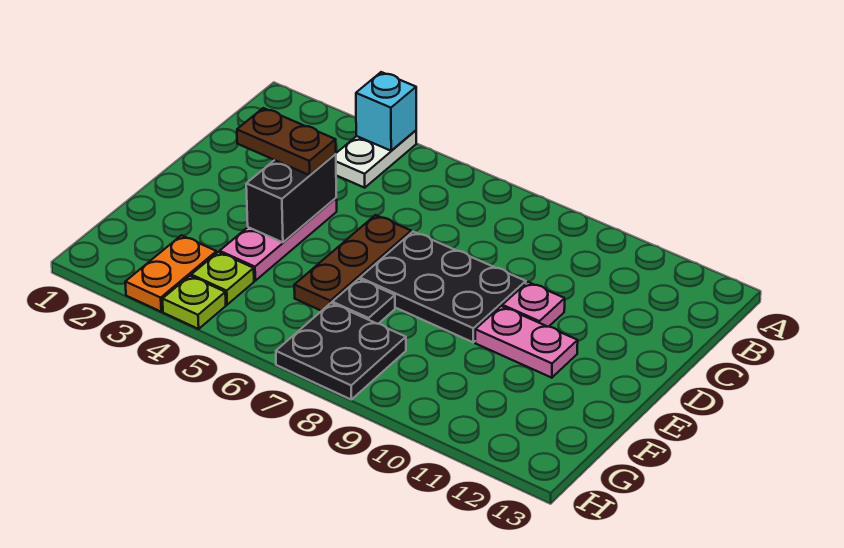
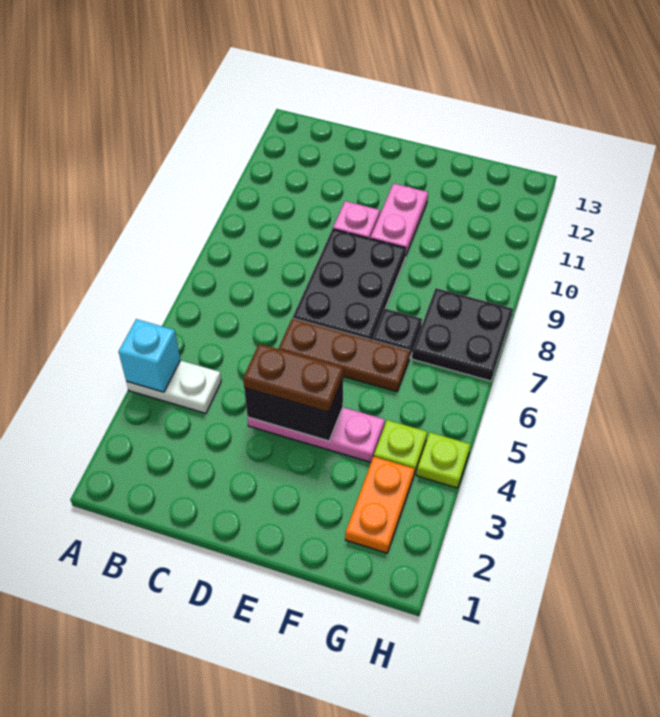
brown plate D3:D4 level 3 -> brown plate D4:E4 level 3
orange plate G3:H3 level 1 -> orange plate G2:G3 level 1

